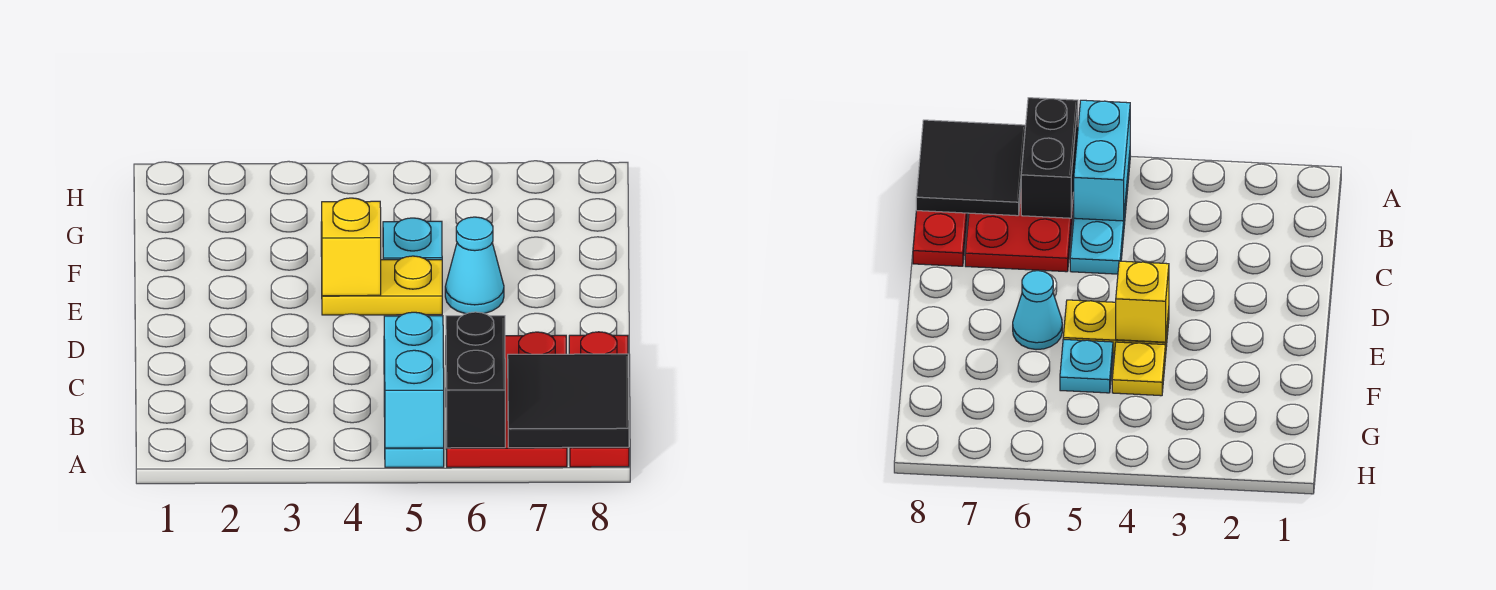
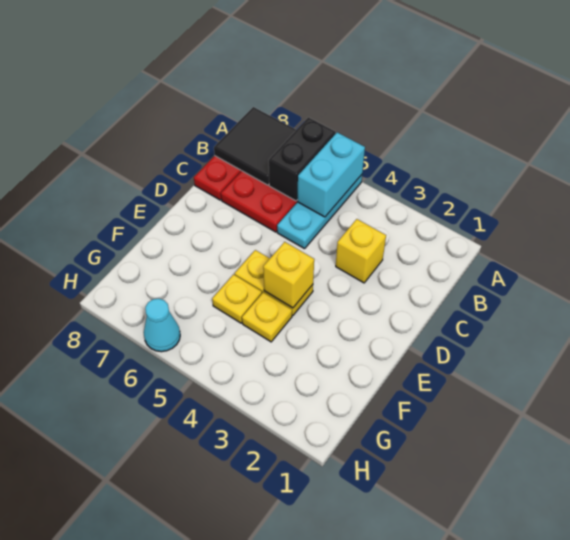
none -> yellow brick C3 level 1
cyan cone E6 level 1 -> cyan cone H6 level 1
cyan plate F5 level 1 -> yellow plate F5 level 1

